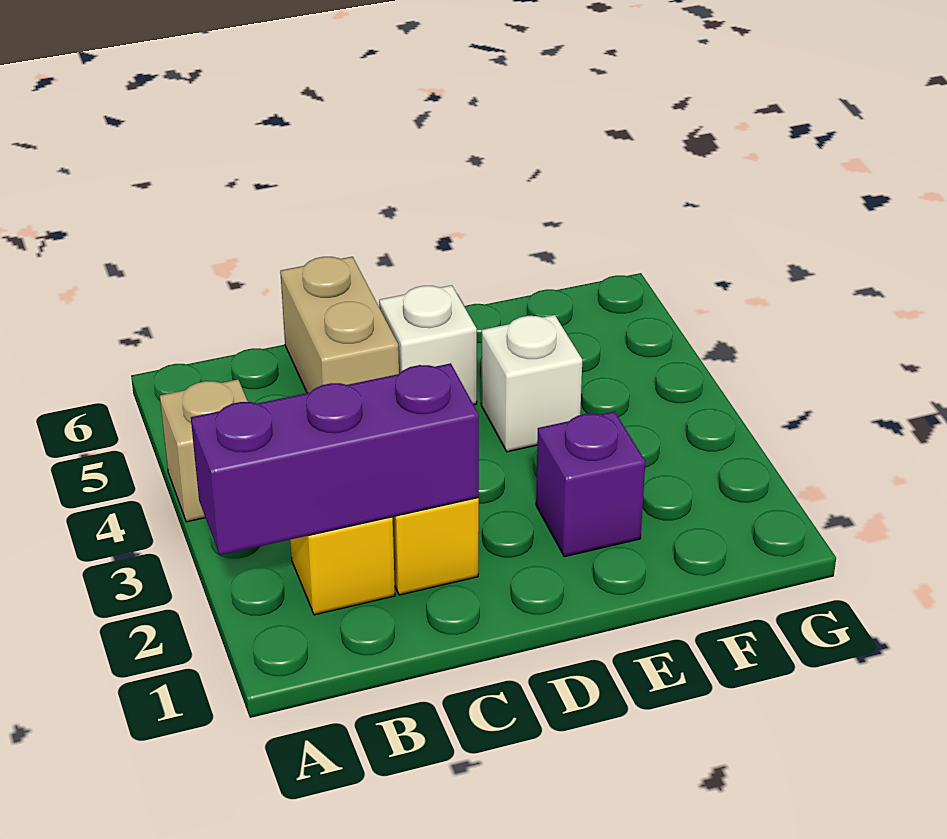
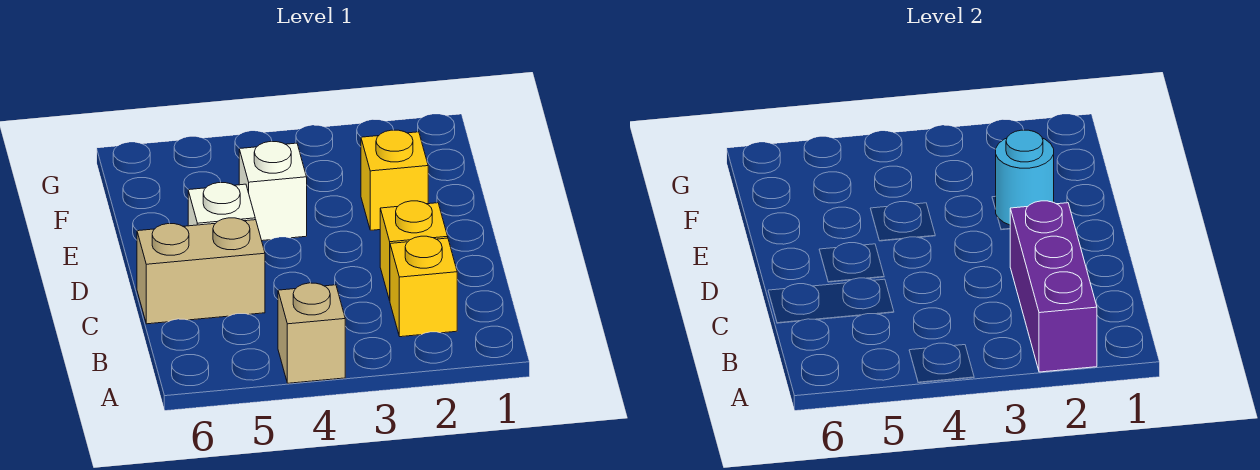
purple brick E2 level 1 -> yellow brick E2 level 1
none -> cyan round brick E2 level 2

